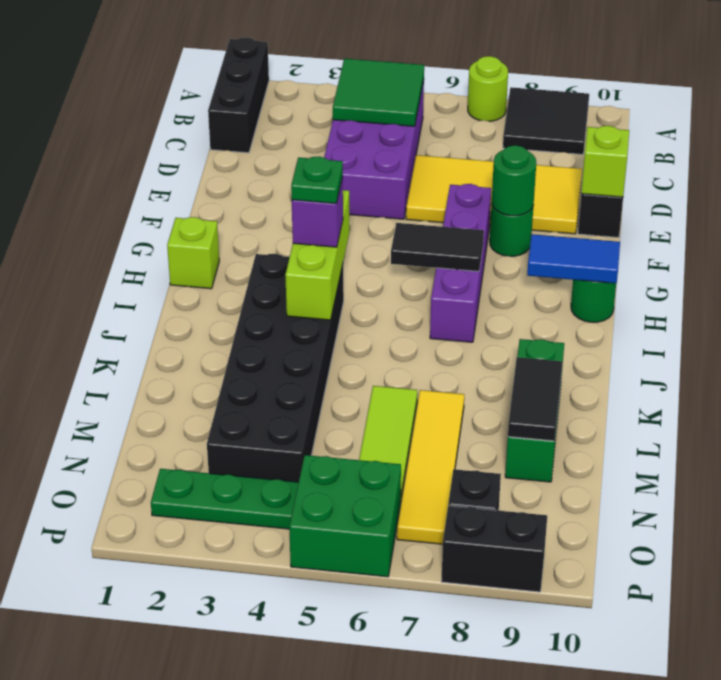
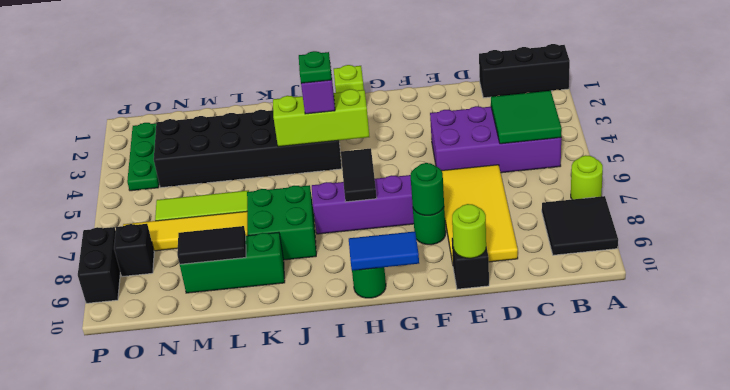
lime brick E10 level 2 -> lime round brick E10 level 2
blue tile H9:H10 level 2 -> blue tile G10:H10 level 2
green brick O5:P6 level 1 -> green brick J7:K8 level 1

